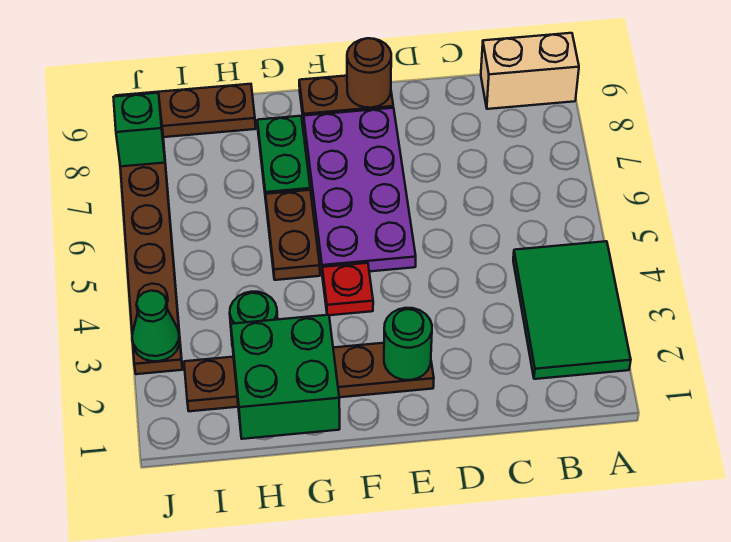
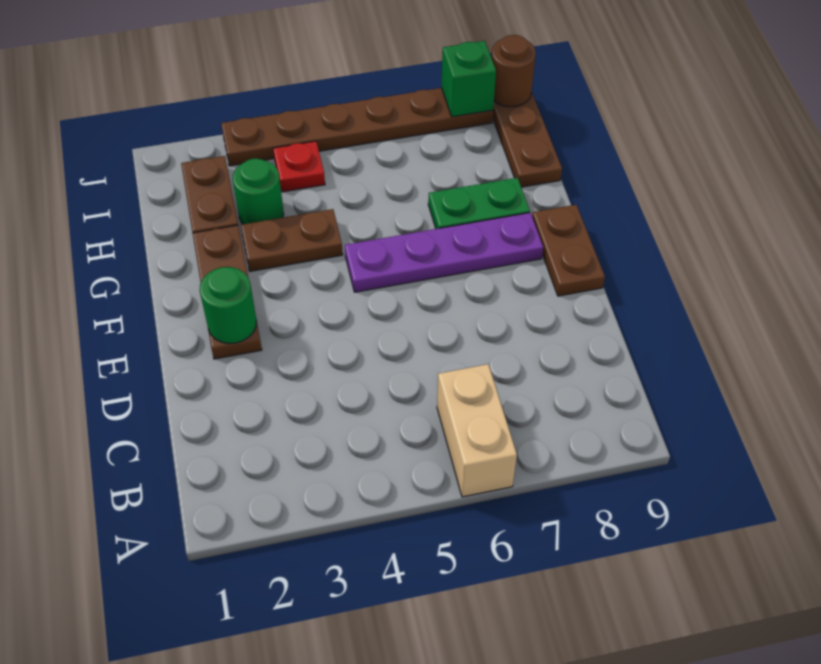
green tile A2:B4 level 1 -> none
tan brick A9:B9 level 1 -> tan brick A6:B6 level 1
purple plate E5:F8 level 1 -> purple plate F5:F8 level 1
brown round brick E9 level 2 -> brown round brick J9 level 2
red plate F4 level 1 -> red plate I4 level 1
green brick G1:H2 level 2 -> none
brown plate G5:G6 level 1 -> brown plate G3:G4 level 1
green cone J3 level 2 -> none

